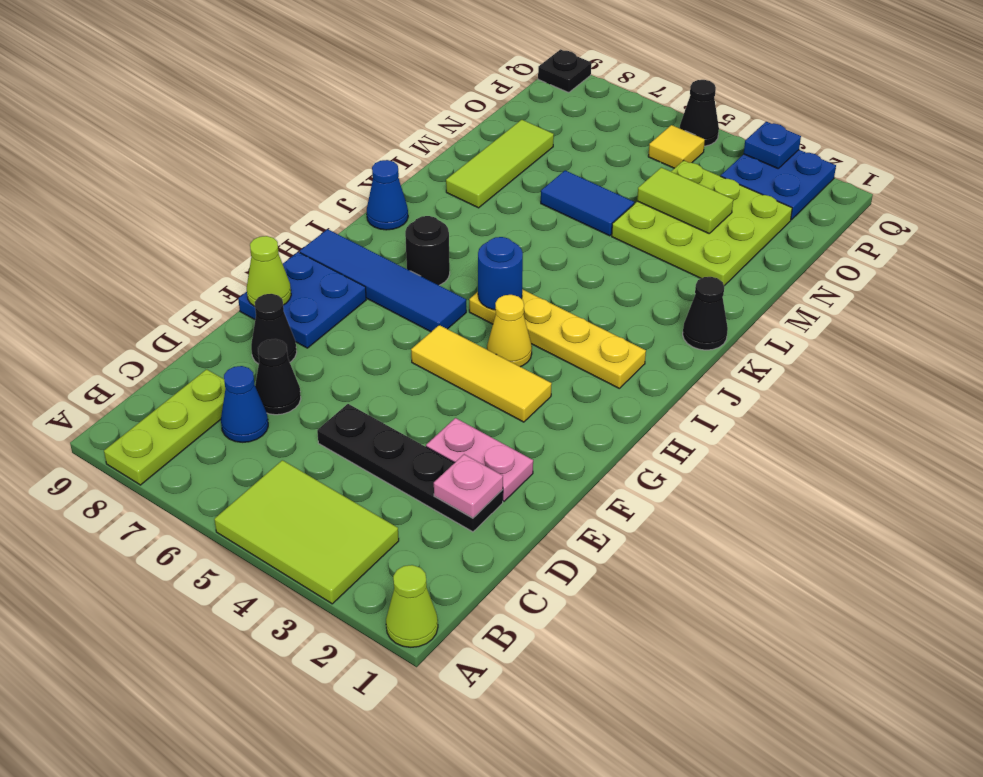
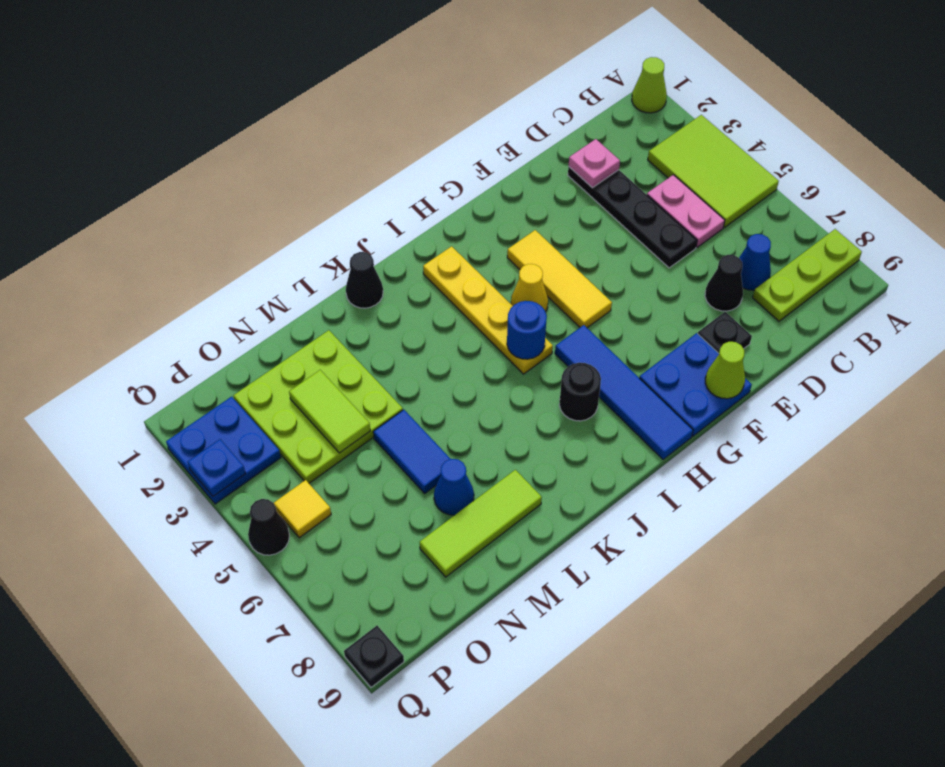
pink plate E2:E3 level 1 -> pink plate C4:C5 level 1
black cone E8 level 1 -> black plate E8 level 1
blue cone J9 level 1 -> blue cone M7 level 1

